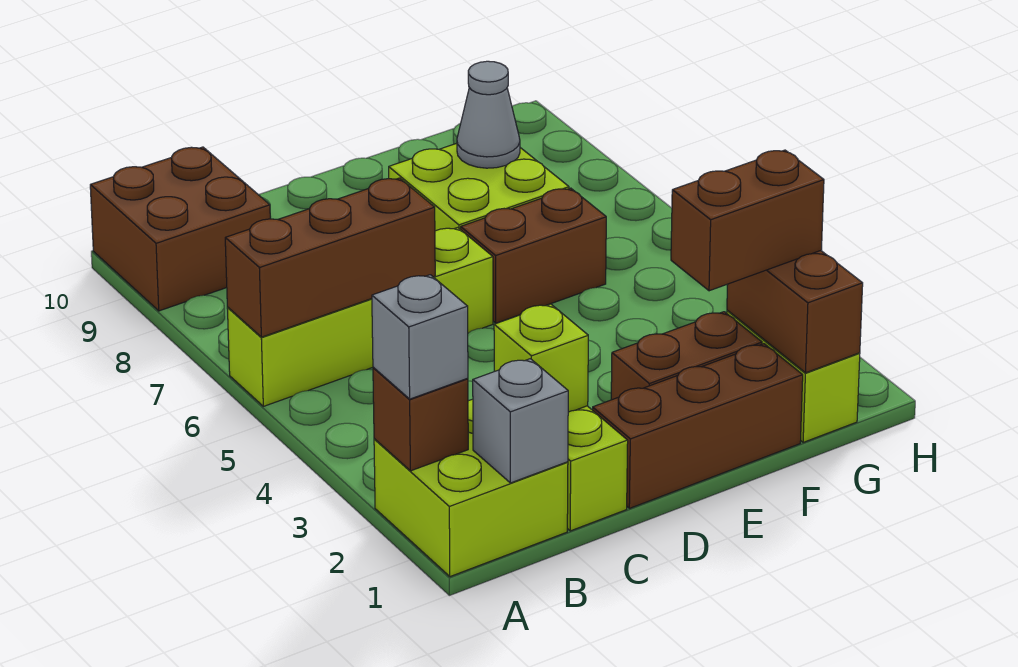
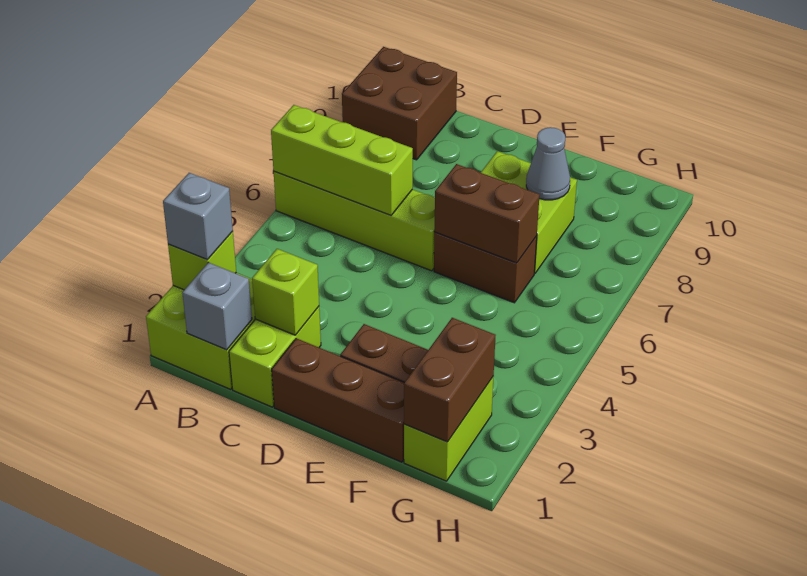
brown brick A2 level 2 -> lime brick A2 level 2
brown brick A6:C6 level 2 -> lime brick A6:C6 level 2
brown brick F2:G2 level 3 -> brown brick E6:F6 level 2

